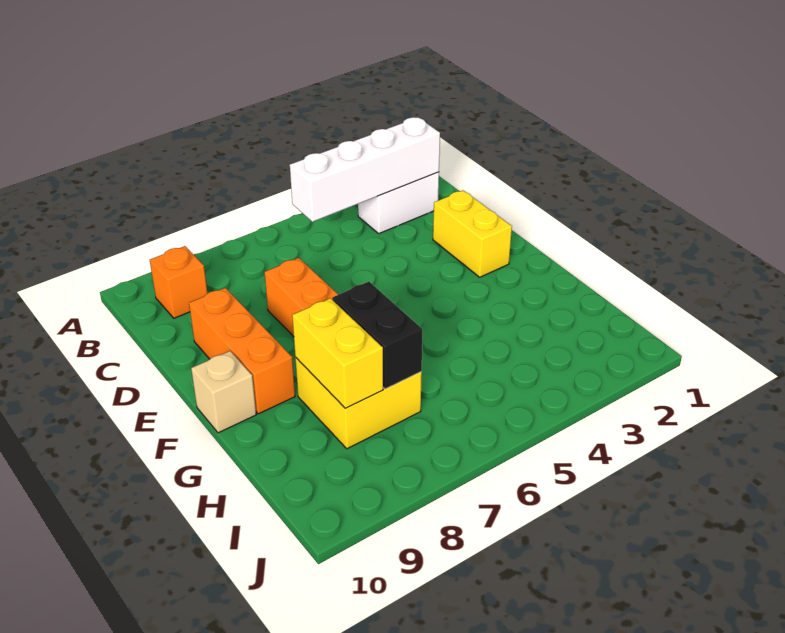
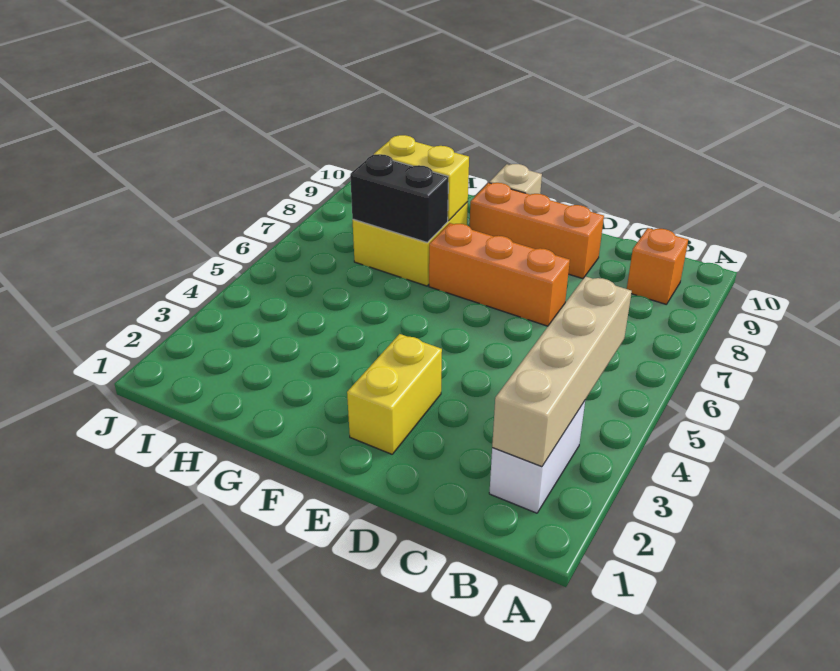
white brick B2:B5 level 2 -> tan brick B2:B5 level 2
yellow brick D2:E2 level 1 -> yellow brick E2:E3 level 1

